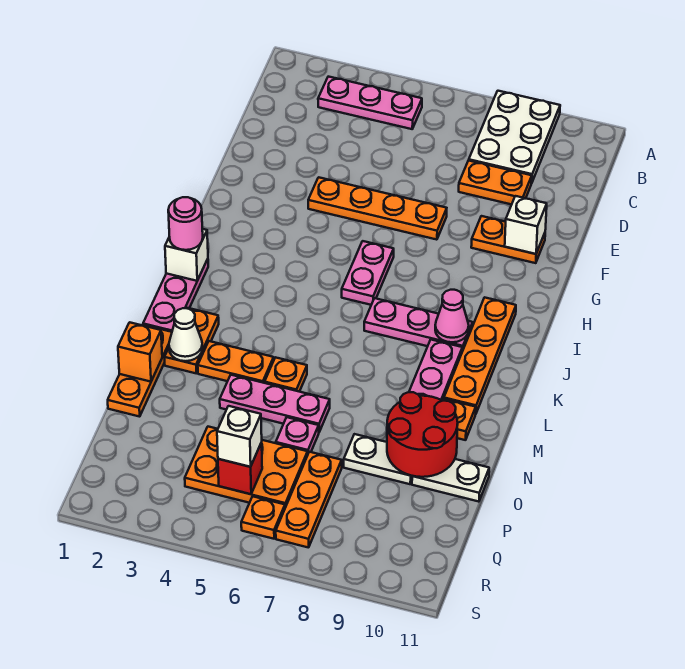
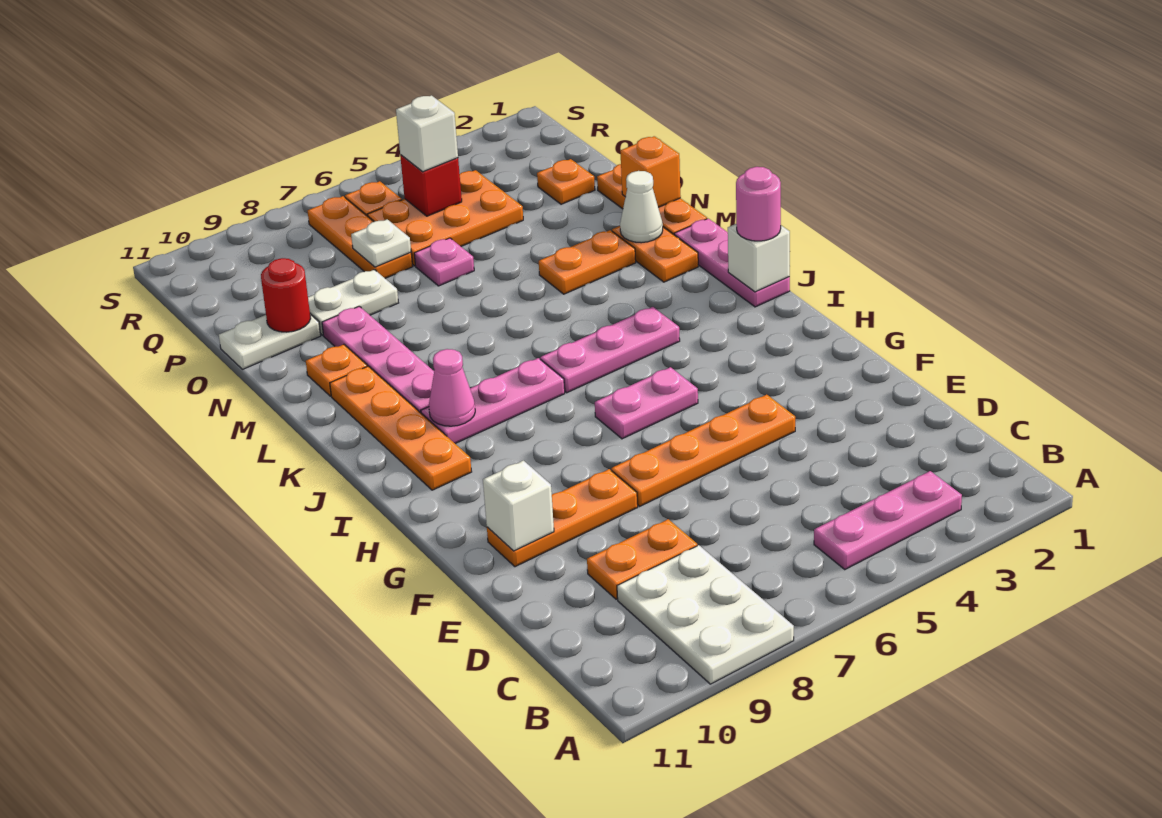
orange plate F9:F10 level 1 -> orange plate F8:F10 level 1
pink plate H6:I6 level 1 -> pink plate H5:H6 level 1
orange plate M5 level 1 -> orange plate P2 level 1
pink plate N4:N6 level 1 -> pink plate J4:J6 level 1
red round brick N9:O10 level 2 -> red round brick O10 level 2
none -> white plate P7 level 2

